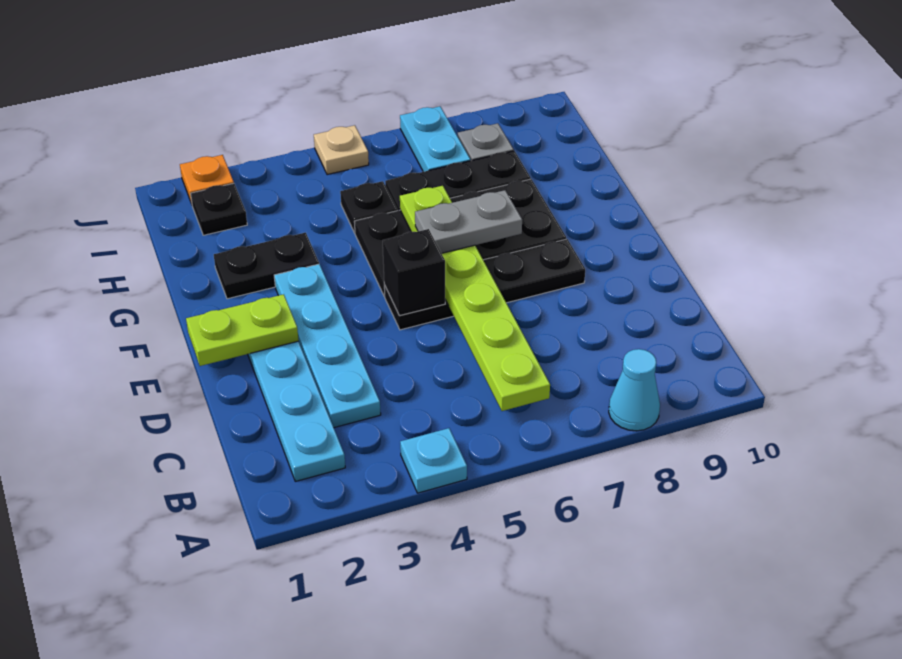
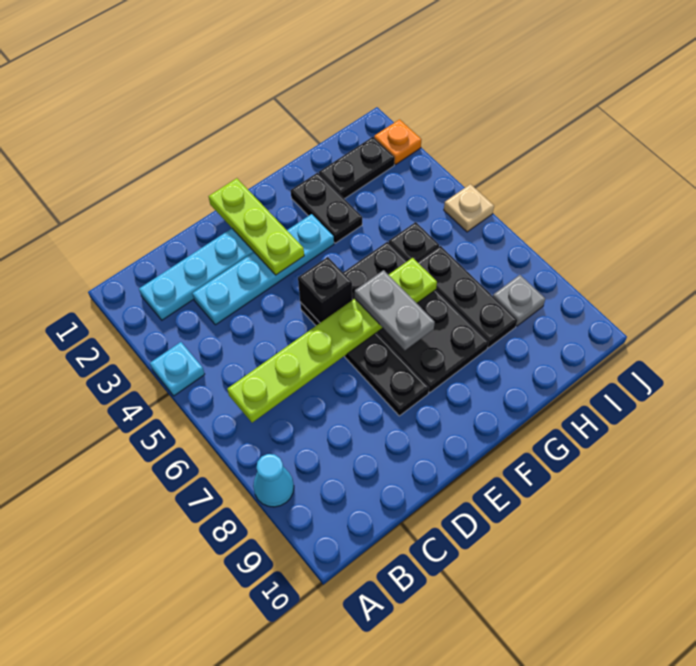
lime plate E1:E2 level 2 -> lime plate E1:E3 level 2
black plate I2 level 1 -> black plate H2:I2 level 1
cyan plate I7:J7 level 1 -> none

